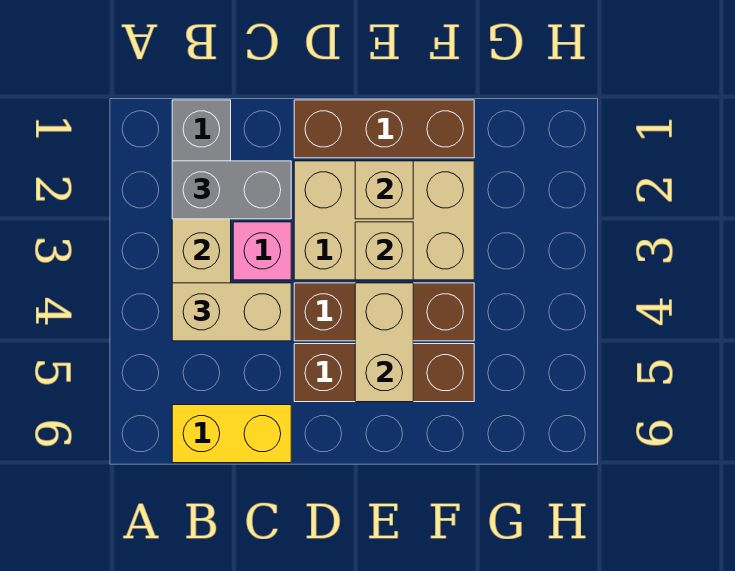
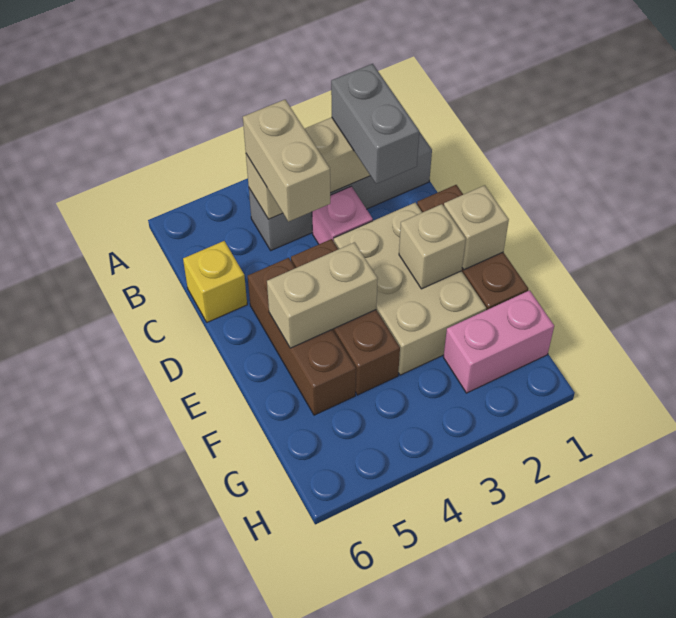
yellow brick B6:C6 level 1 -> yellow brick C6 level 1
tan brick E3 level 2 -> tan brick E1 level 2
none -> pink brick G1:G2 level 1

